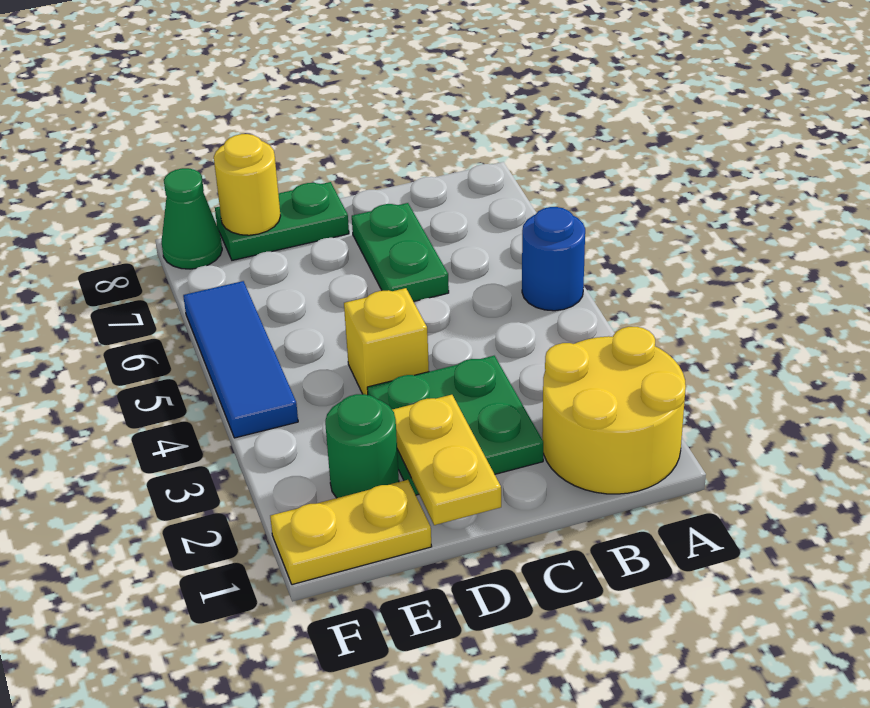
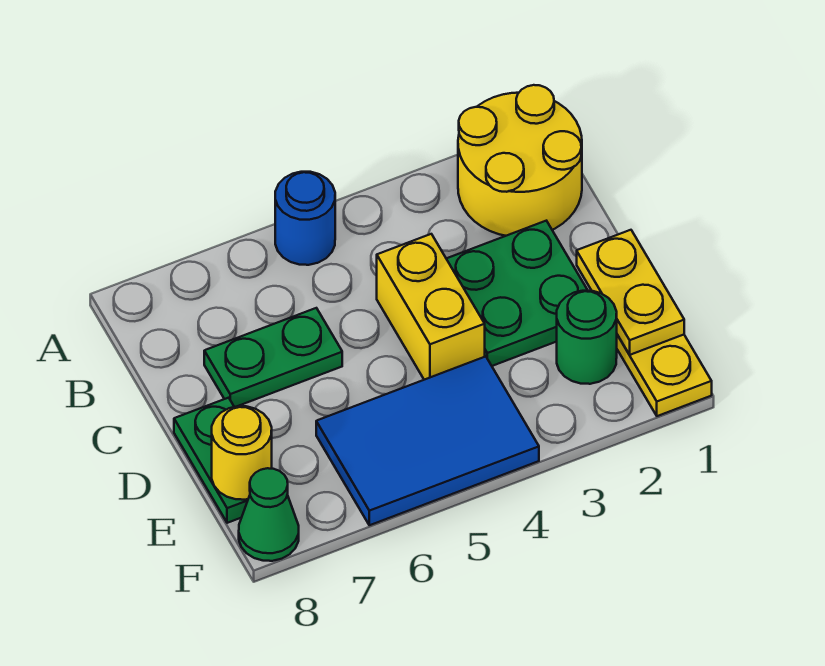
yellow plate D1:D2 level 2 -> yellow plate D1:E1 level 2
yellow brick D4 level 1 -> yellow brick C4:D4 level 1
blue tile F4:F6 level 1 -> blue tile E4:F6 level 1

